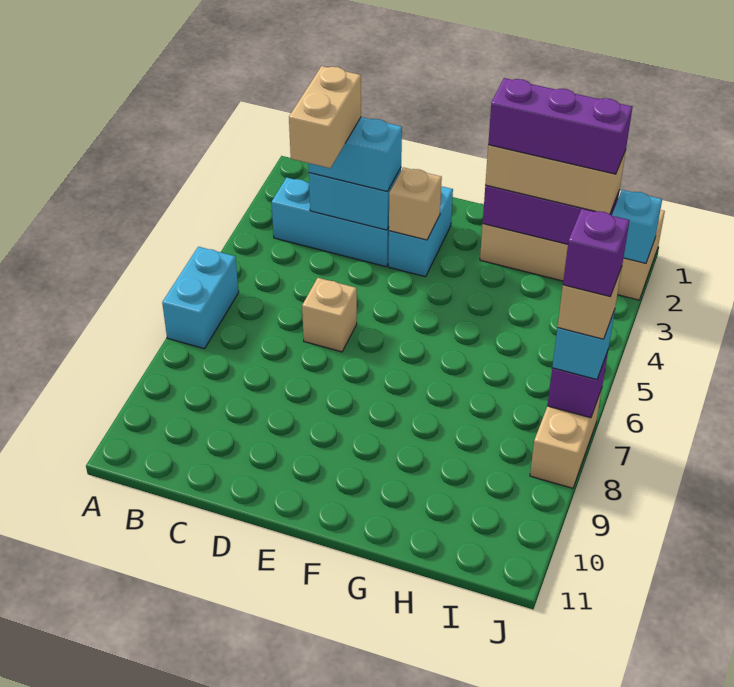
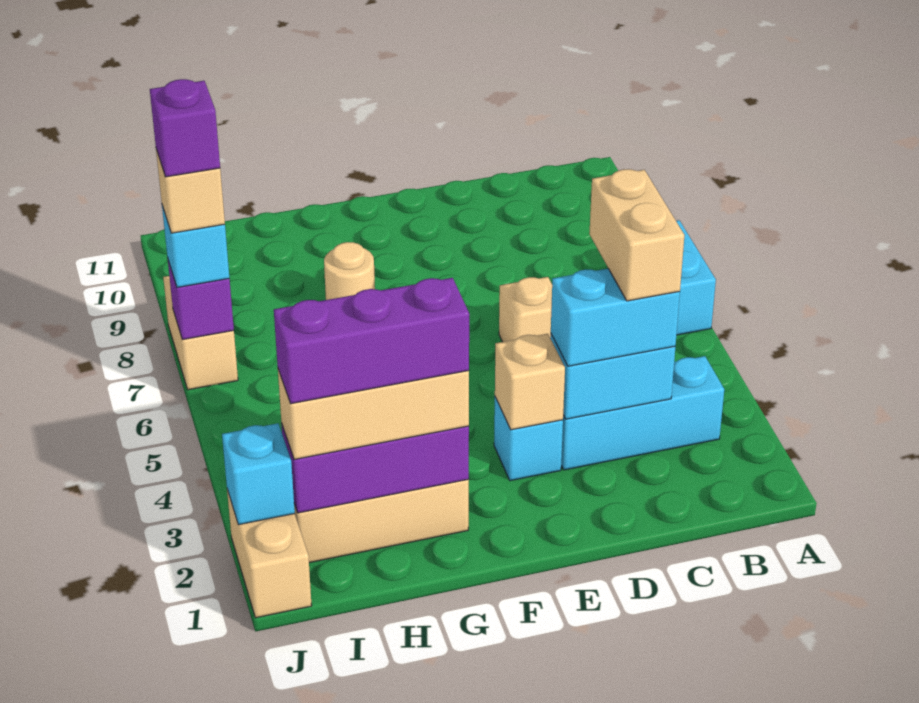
cyan brick E2:E3 level 1 -> cyan brick E3 level 1
none -> tan round brick G8 level 1

